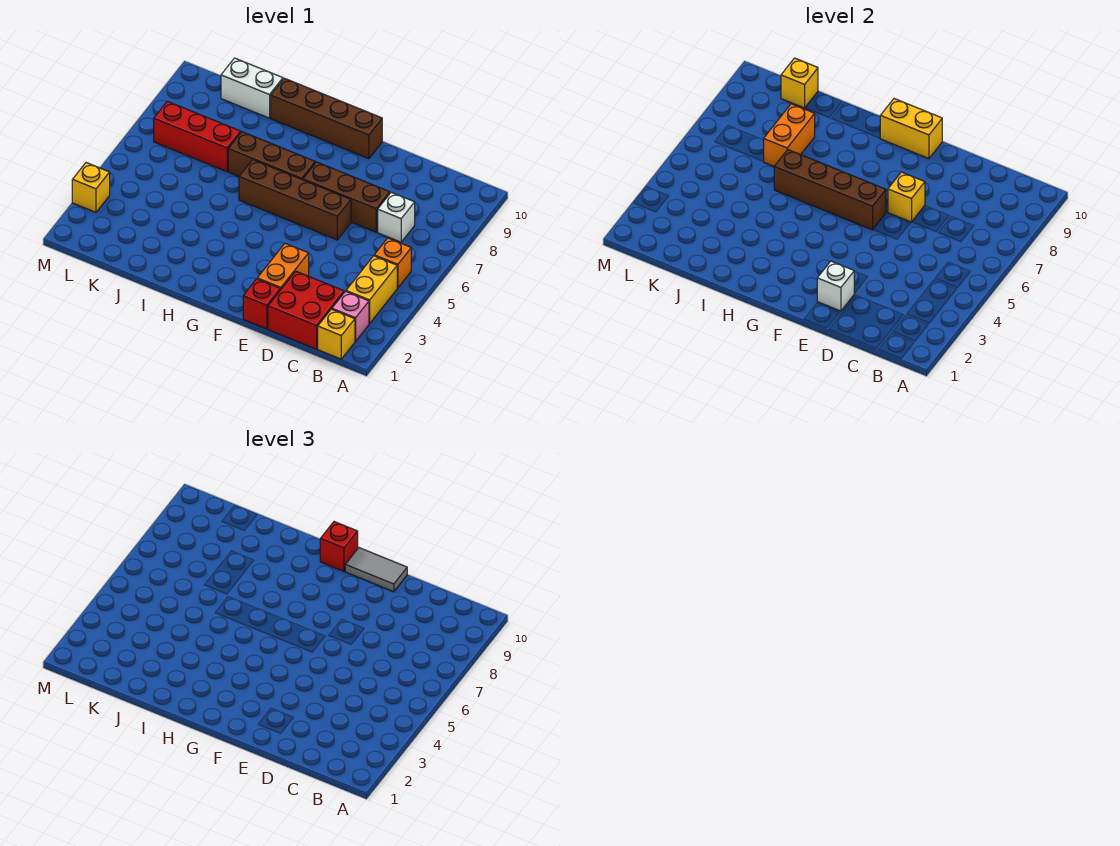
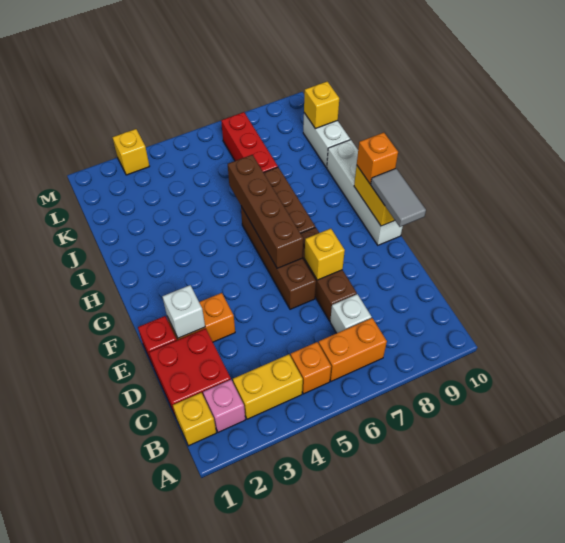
brown brick F10:I10 level 1 -> white brick F10:I10 level 1
red brick G10 level 3 -> orange brick G10 level 3
orange brick J7:J8 level 2 -> orange brick B6:B7 level 1

